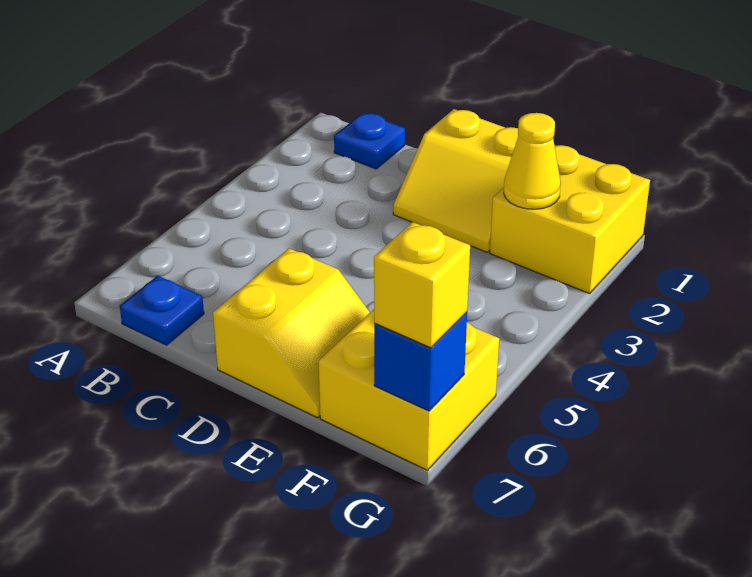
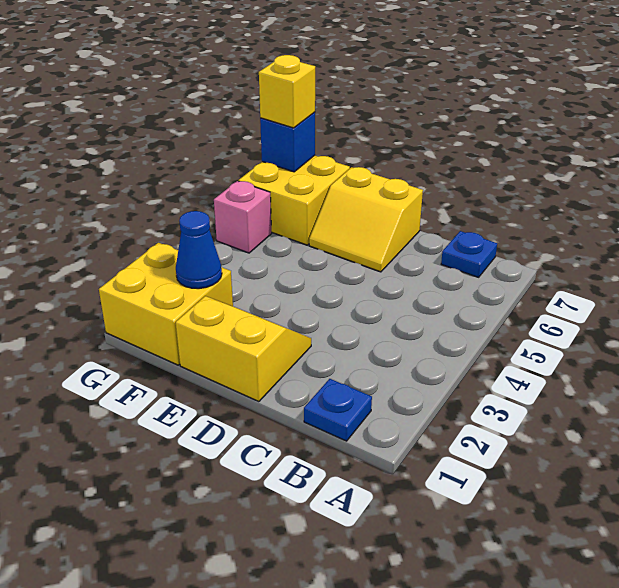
yellow slope D6:E7 level 1 top D -> yellow slope D6:E7 level 1 top 7
yellow cone F2 level 2 -> blue cone F2 level 2
none -> pink brick G5 level 1

